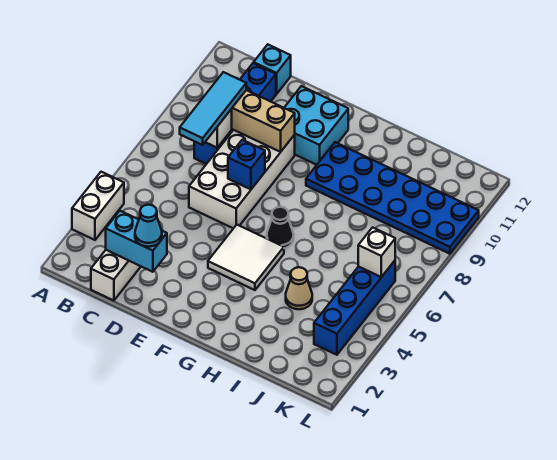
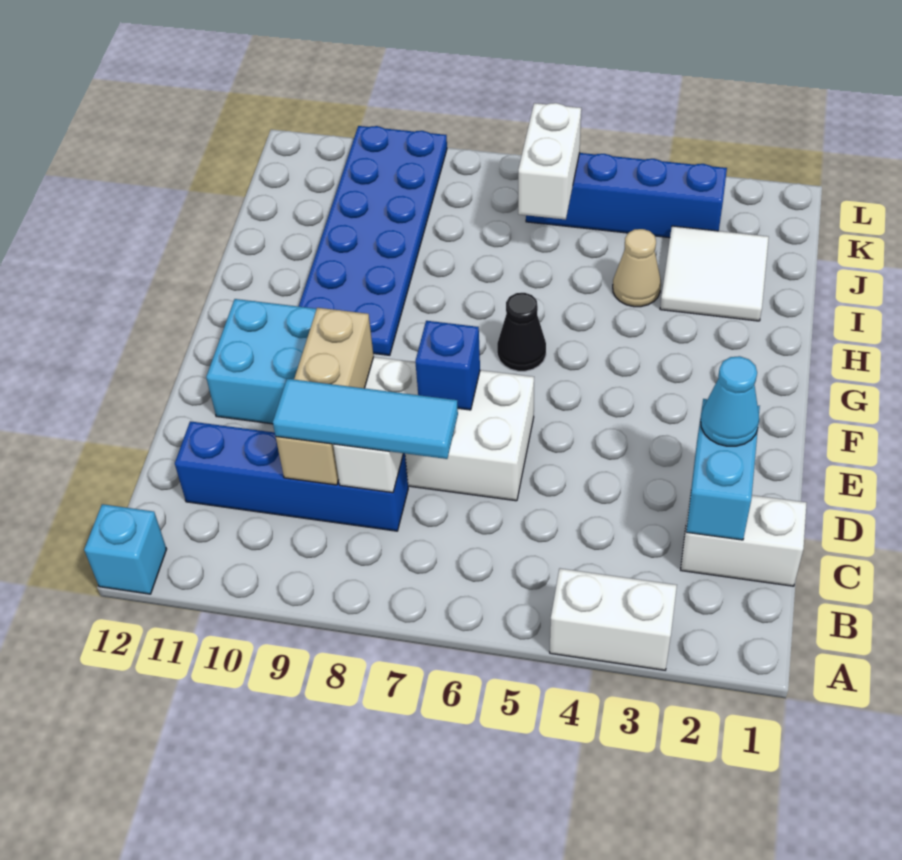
cyan brick C12 level 1 -> cyan brick A12 level 1
white tile F4:G5 level 1 -> white tile I2:J3 level 1
white brick K6 level 2 -> white brick J6:K6 level 2

